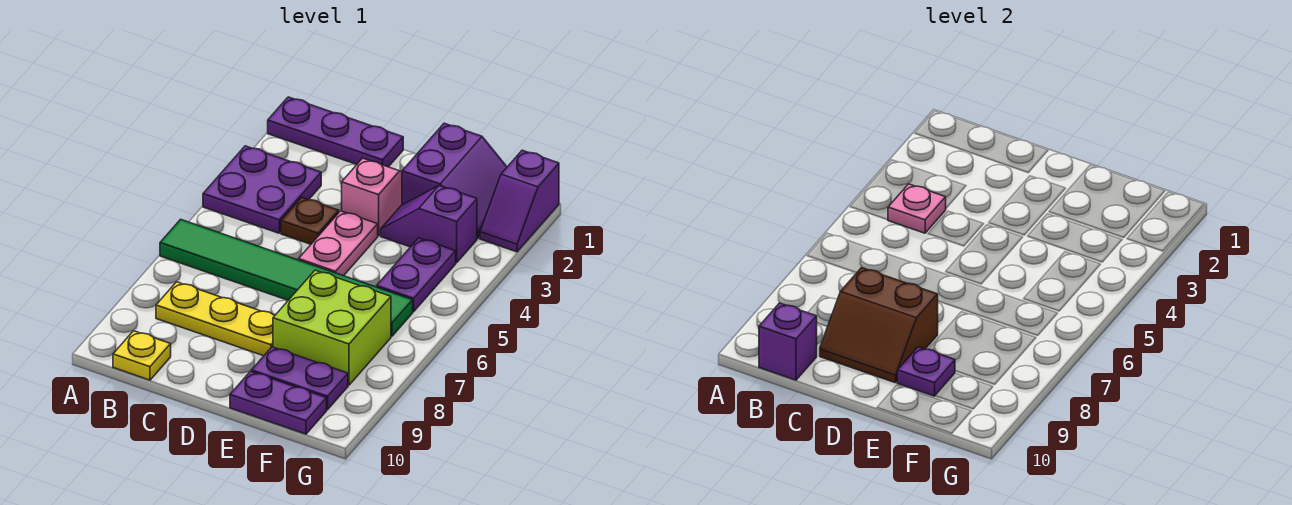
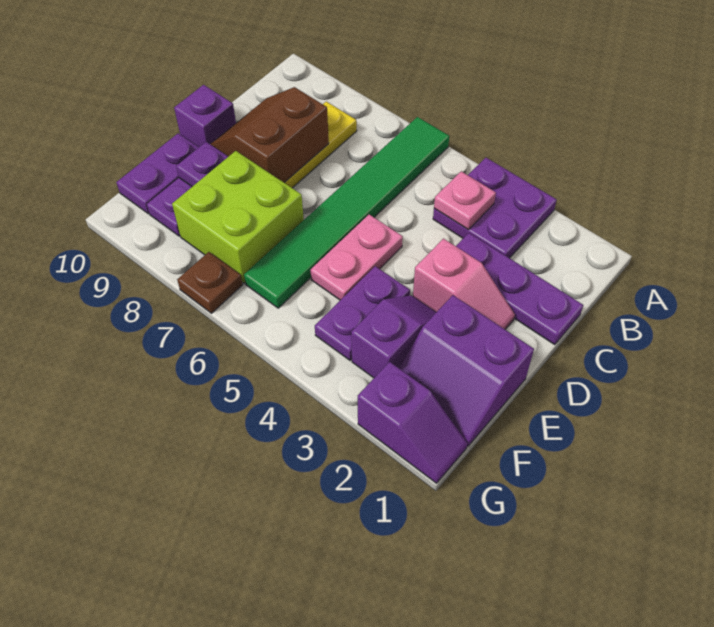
purple plate A1:C1 level 1 -> purple plate C1:C3 level 1
yellow plate B10 level 1 -> none
purple brick B10 level 2 -> purple brick D10 level 1
brown plate C4 level 1 -> brown plate G7 level 1
pink plate D4:D5 level 1 -> pink plate D5:E5 level 1
purple plate F4:F5 level 1 -> purple plate E4:F4 level 1
purple slope G1:G2 level 1 top 1 -> purple slope G1:G2 level 1 top 2

